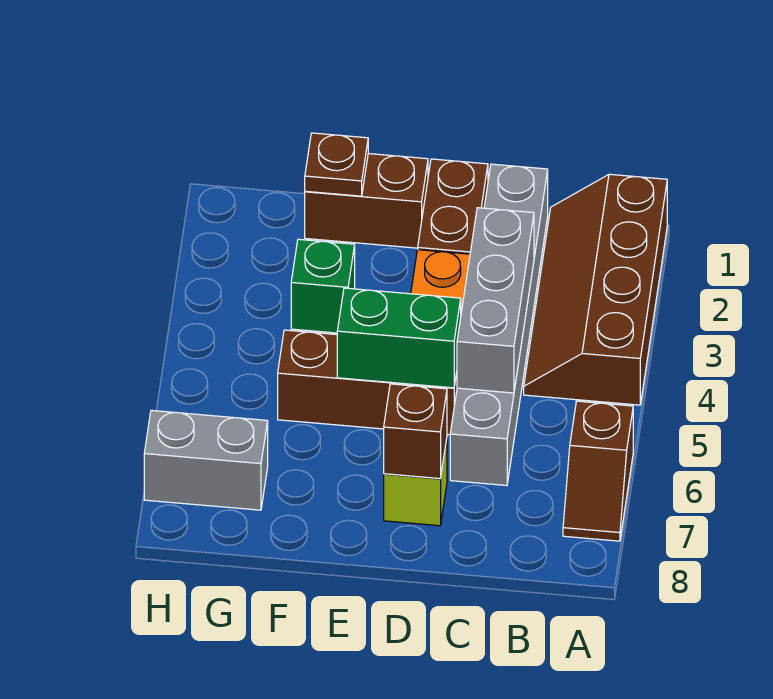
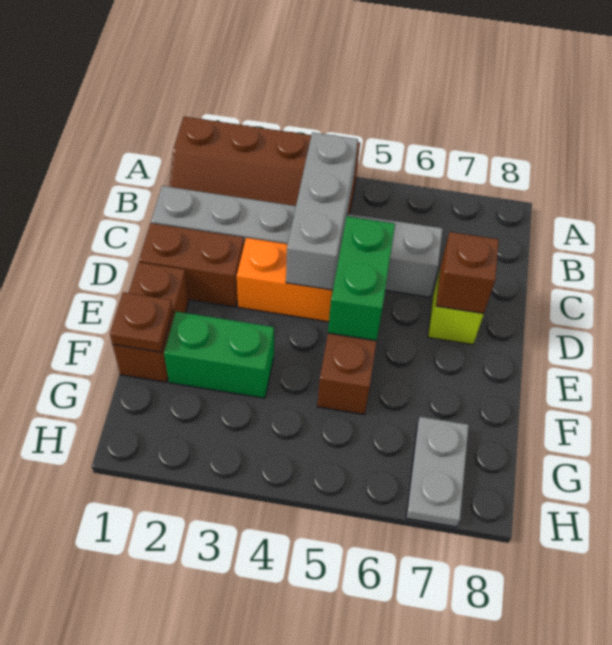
brown slope A6:A7 level 1 top 6 -> none
grey brick C3:C5 level 2 -> grey brick B4:D4 level 2
green brick F3 level 1 -> green brick F2:F3 level 1
grey brick G7:H7 level 1 -> grey plate G7:H7 level 1

